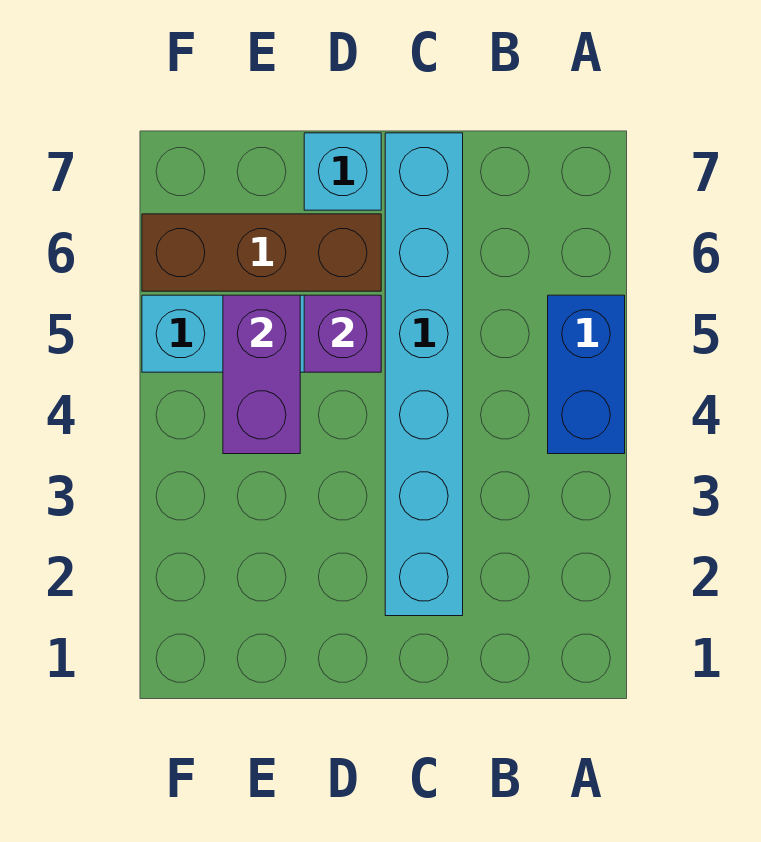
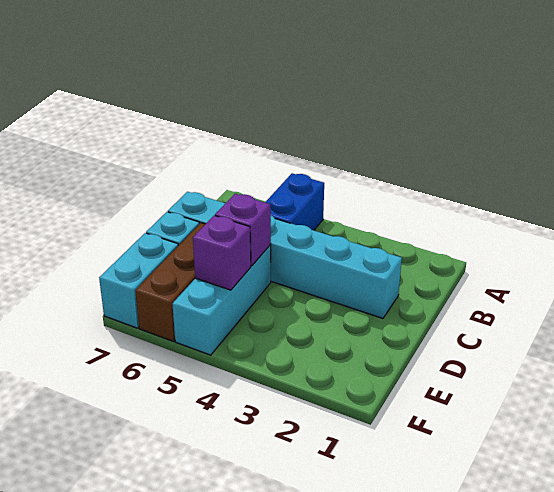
blue brick A4:A5 level 1 -> blue brick A5:B5 level 1
purple brick E4:E5 level 2 -> purple brick E5 level 2
none -> cyan brick E7:F7 level 1

